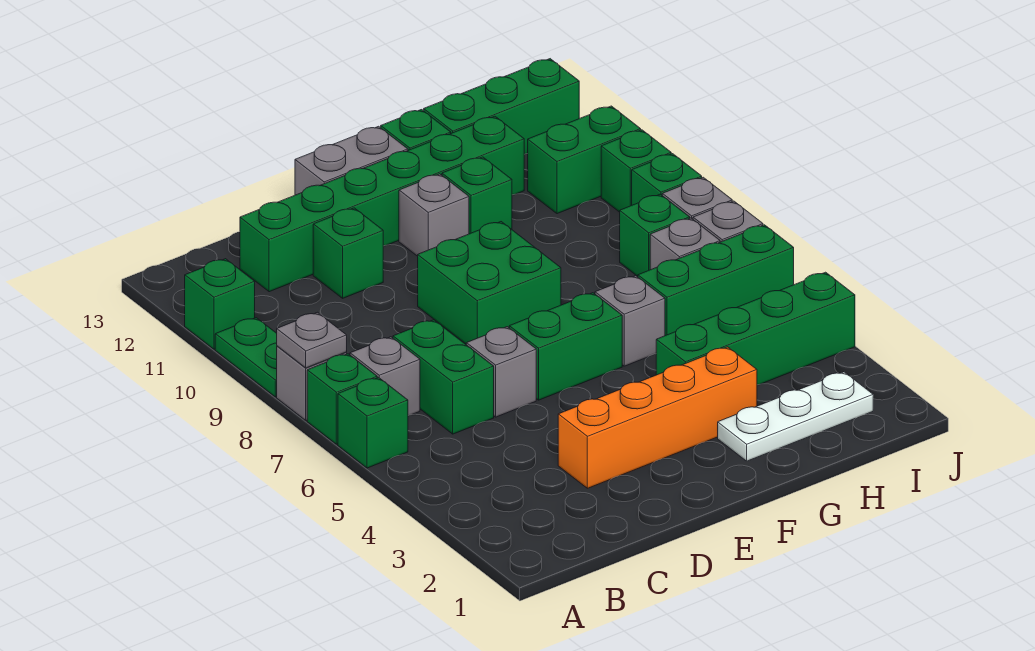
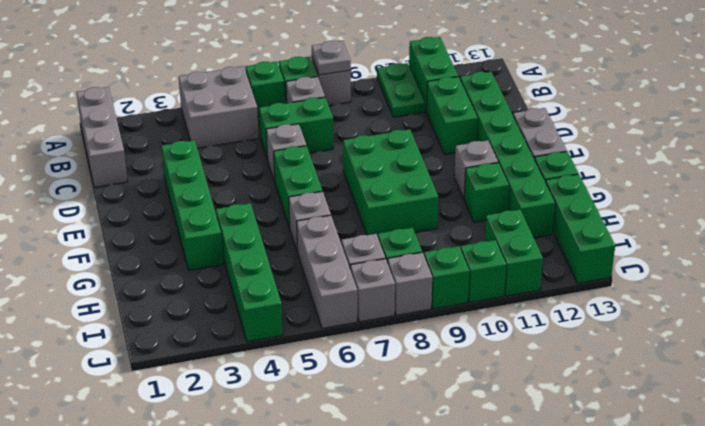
none -> grey brick A1:C1 level 1
none -> grey brick A4:B5 level 1
green plate A9:A10 level 1 -> green plate A10:B10 level 1
green brick A11 level 1 -> green brick A11:B11 level 1
orange brick D3:G3 level 1 -> green brick D3:G3 level 1
green brick D11 level 1 -> green brick C11:D11 level 1
green brick E8:F9 level 1 -> green brick E8:G9 level 1
white plate G2:I2 level 1 -> none
green brick H6:J6 level 1 -> grey brick H6:J6 level 1

